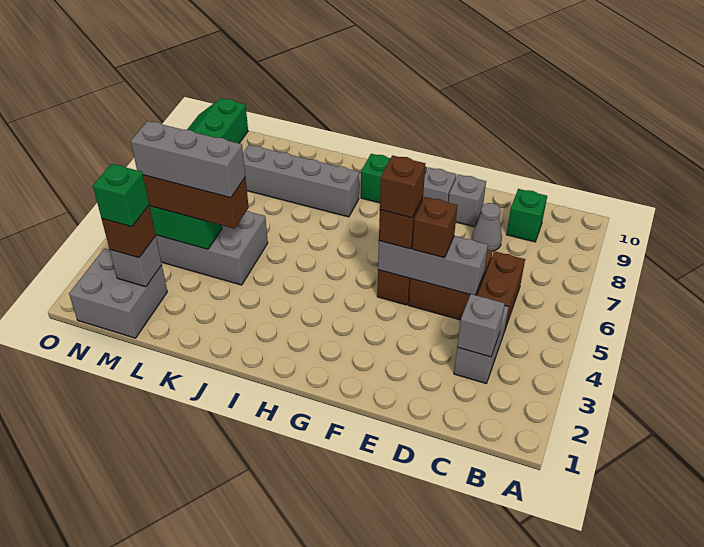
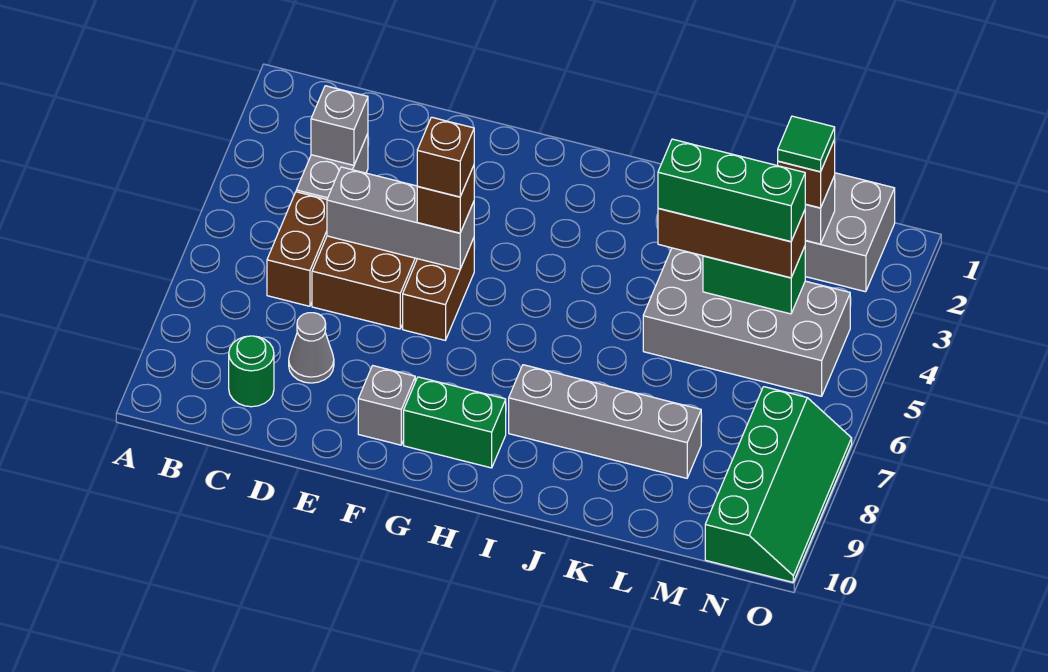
green brick C9 level 1 -> green round brick C9 level 1
brown brick E5 level 3 -> none
grey brick E9 level 1 -> none
grey brick K4:M4 level 4 -> green brick K4:M4 level 4
green brick M2 level 4 -> green tile M2 level 4

